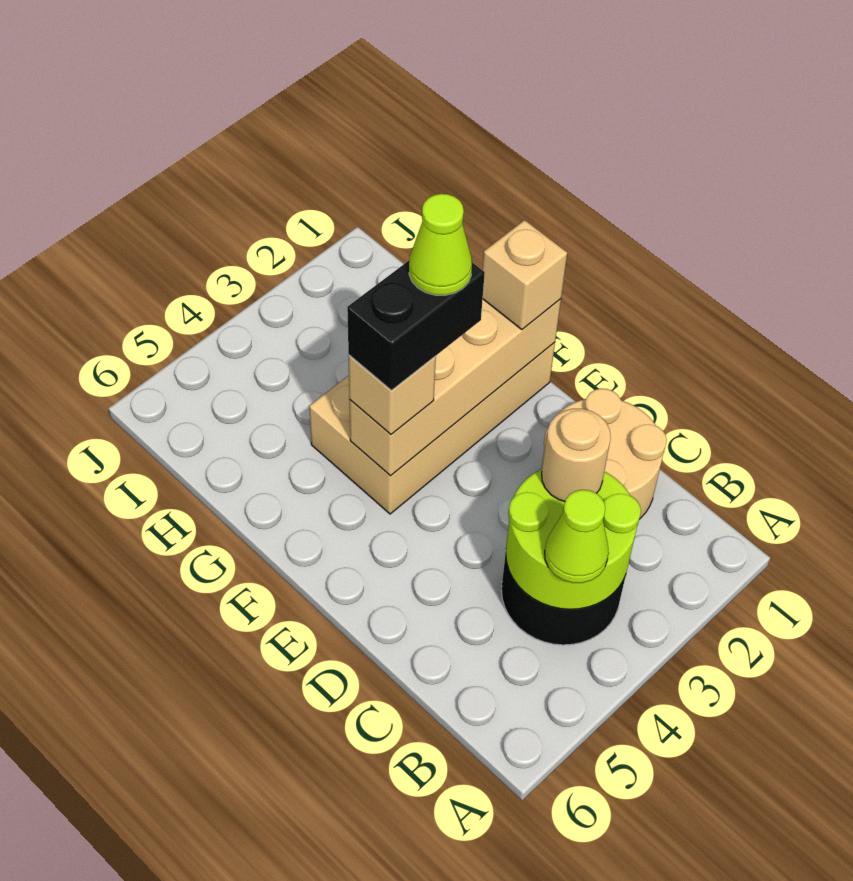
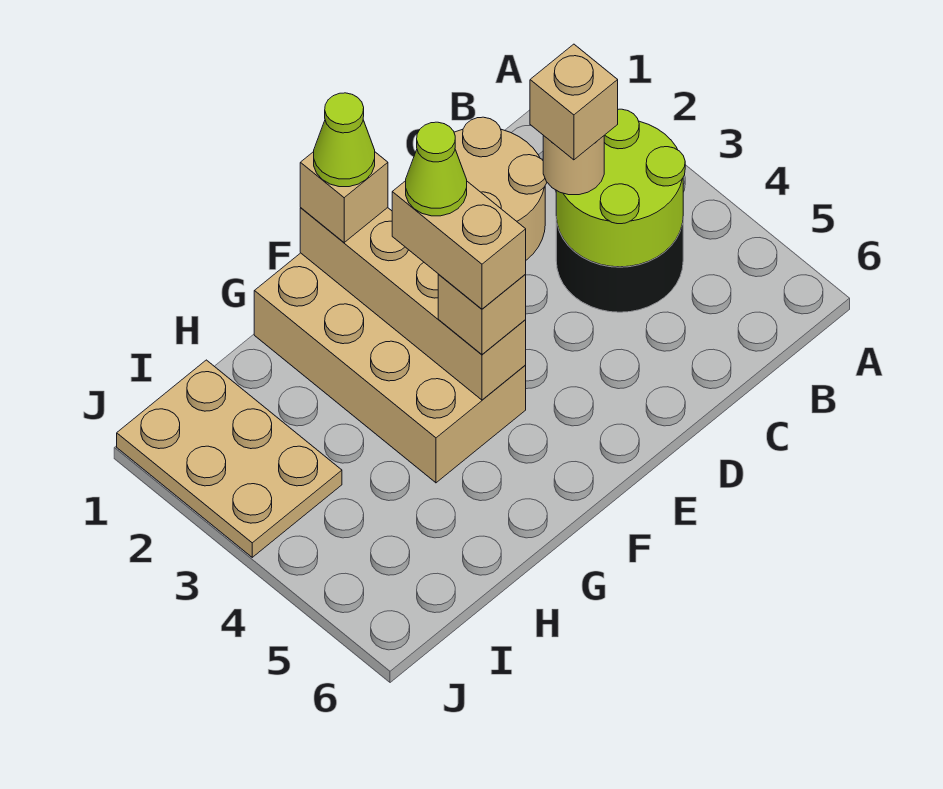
lime cone B4 level 3 -> lime cone F1 level 4
none -> tan brick C3 level 4
black brick F3:F4 level 4 -> tan brick F3:F4 level 4
none -> tan plate I1:J3 level 1

